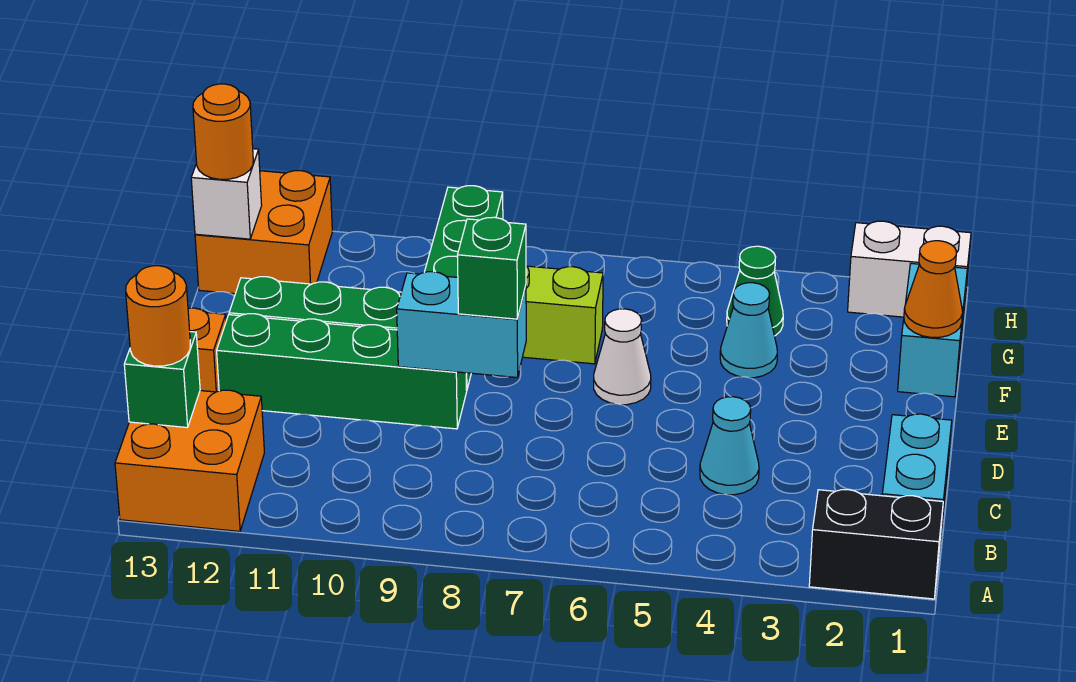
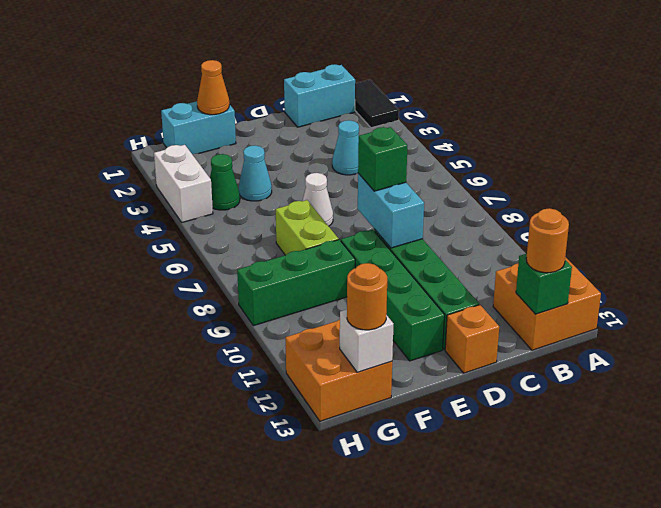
black brick A1:A2 level 1 -> black tile A1:A2 level 1
white brick H1:H2 level 1 -> white brick H3:H4 level 1

